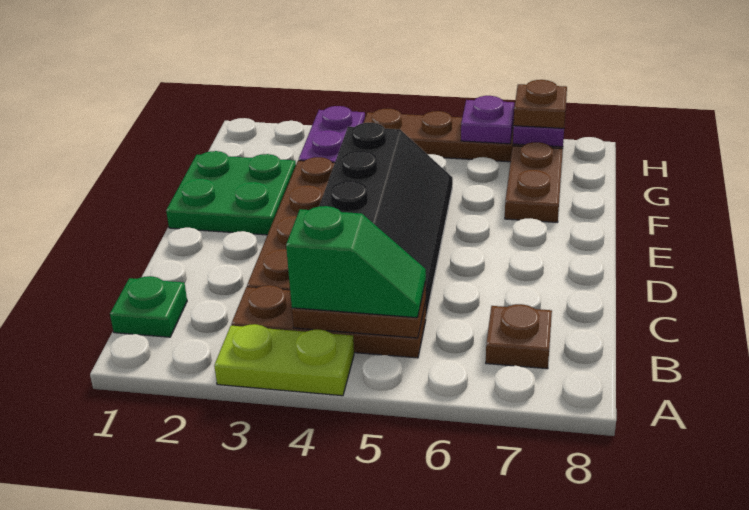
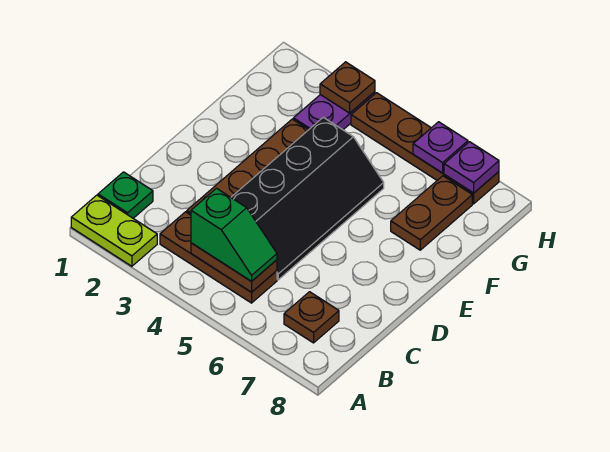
lime plate A3:A4 level 1 -> lime plate A1:A2 level 1
green plate E1:F2 level 1 -> none
brown plate H7 level 3 -> brown plate H3 level 2

